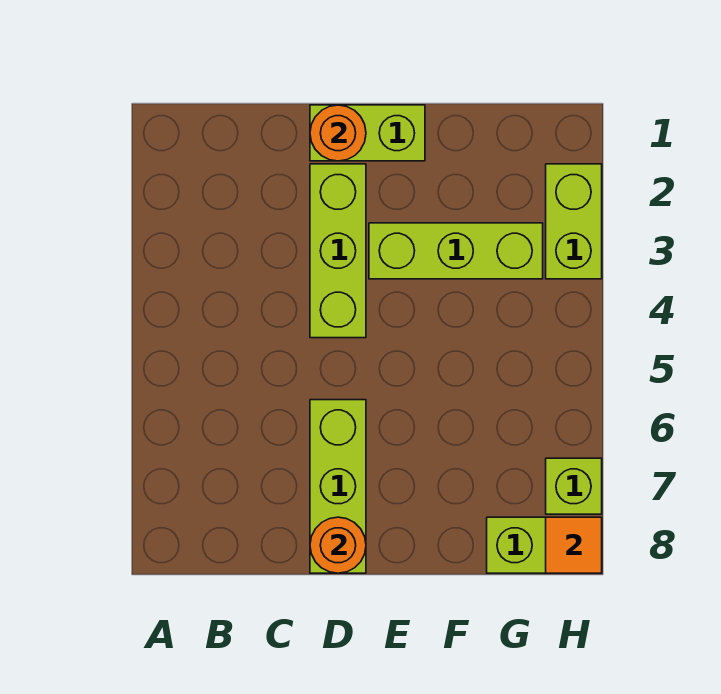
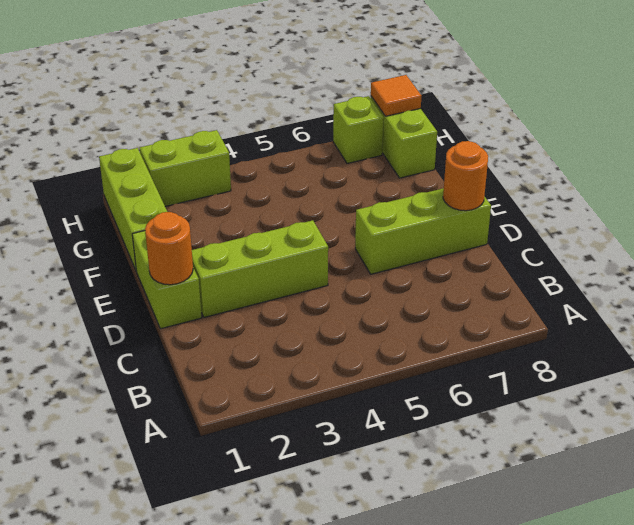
lime brick E3:G3 level 1 -> lime brick F1:H1 level 1

